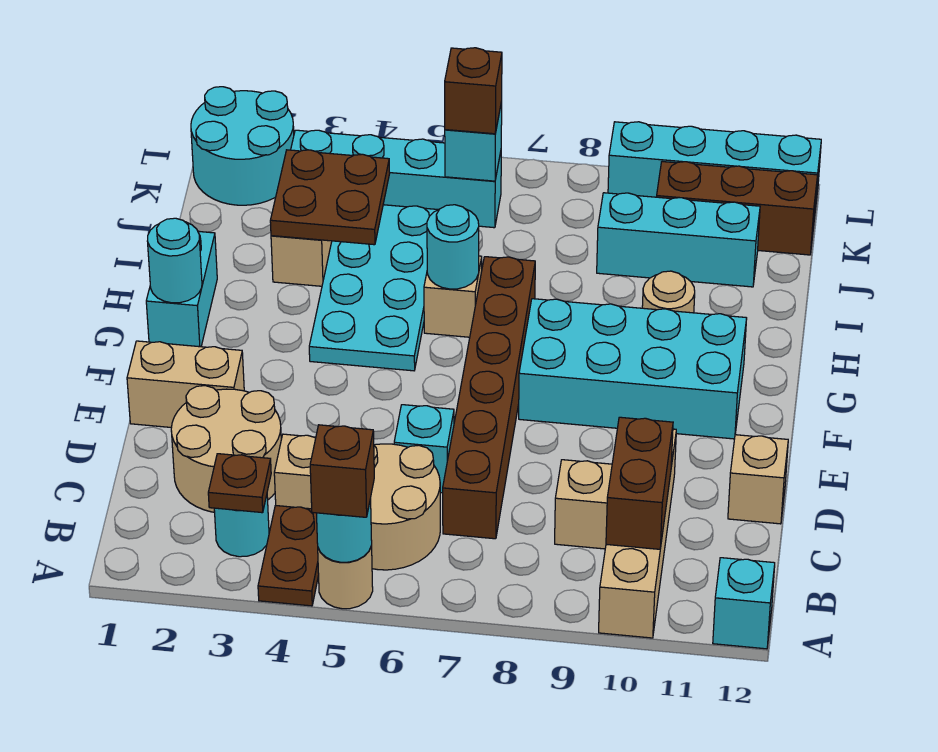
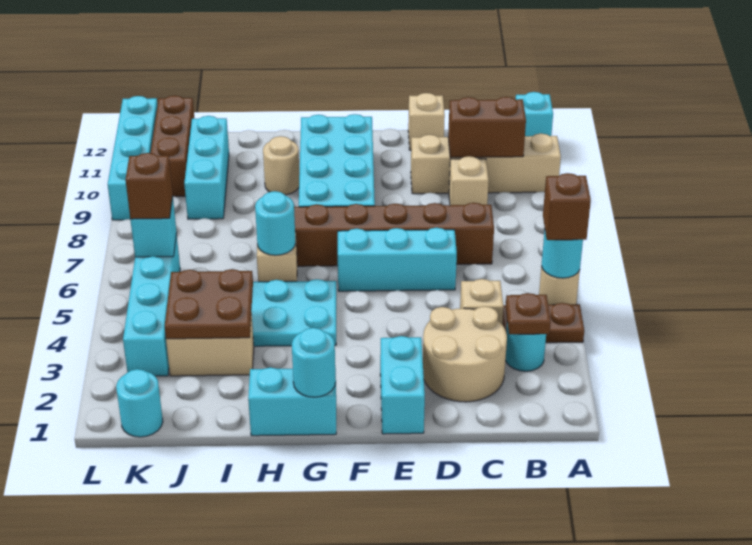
tan round brick B5:C6 level 1 -> none
cyan brick D6 level 1 -> cyan brick D6:F6 level 1
tan brick E1:E2 level 1 -> cyan brick E1:E2 level 1
cyan round brick K1:L2 level 1 -> cyan round brick K1 level 1

